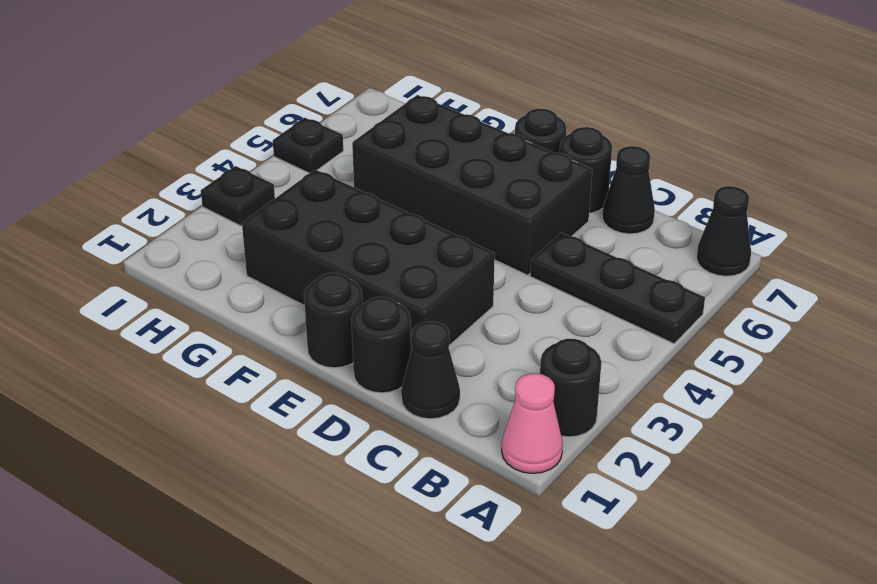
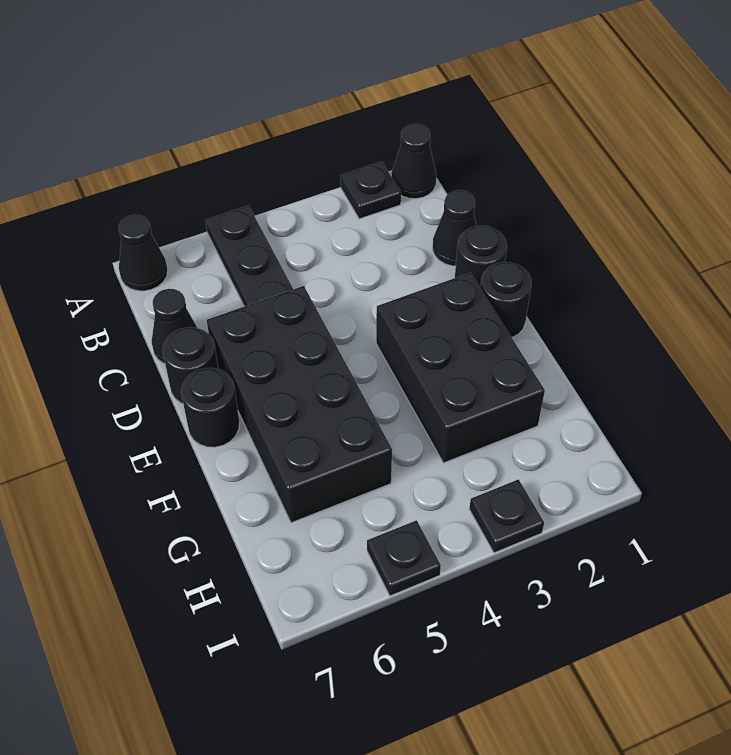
pink cone A1 level 1 -> black cone A1 level 1
black round brick A2 level 1 -> black plate A2 level 1
black brick D2:G3 level 1 -> black brick E2:G3 level 1

